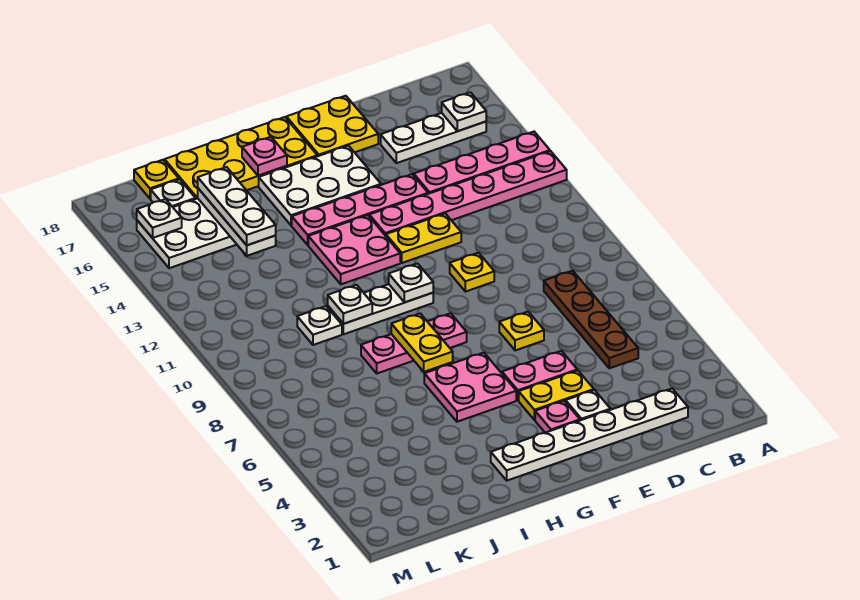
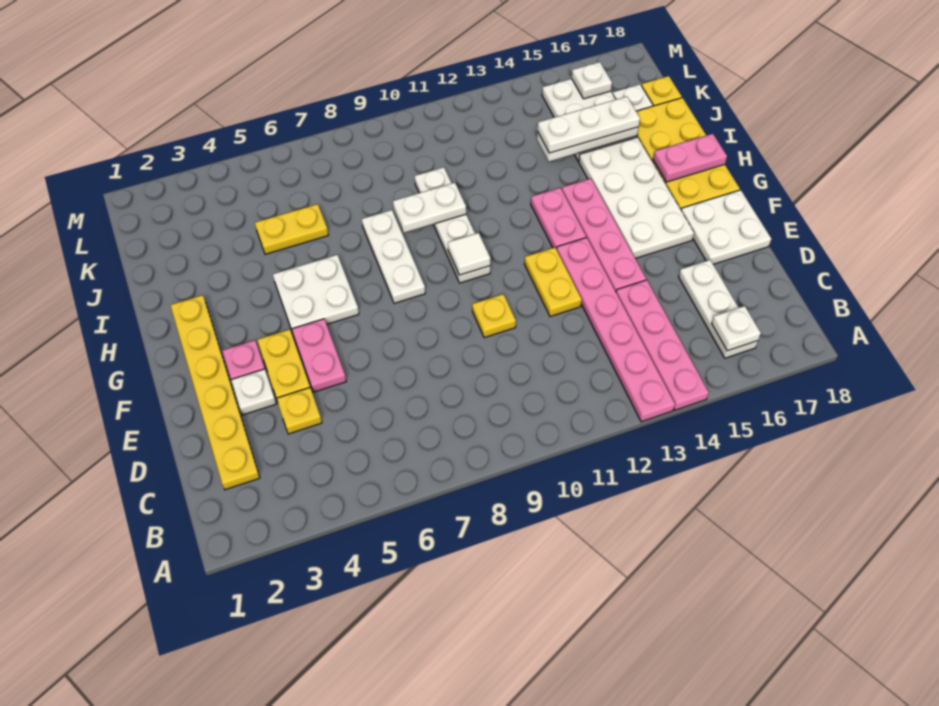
white plate C2:H2 level 1 -> yellow plate C2:H2 level 1
brown plate C5:C8 level 1 -> none
yellow plate E7 level 1 -> yellow plate D4 level 1
yellow plate E17:F18 level 1 -> white plate E17:F18 level 1
white plate F15:H16 level 1 -> white plate F15:I16 level 1
pink plate G5:H6 level 1 -> white plate G5:H6 level 1
pink plate G8:I8 level 1 -> white plate G8:I8 level 1
white plate G10 level 2 -> white tile G10 level 2
pink plate G12:H13 level 1 -> pink plate G13:H13 level 1
yellow plate H7:H8 level 2 -> yellow plate J5:J6 level 1
pink plate H17 level 2 -> pink plate H17:H18 level 2
white plate I10 level 2 -> white plate I9:I10 level 2

